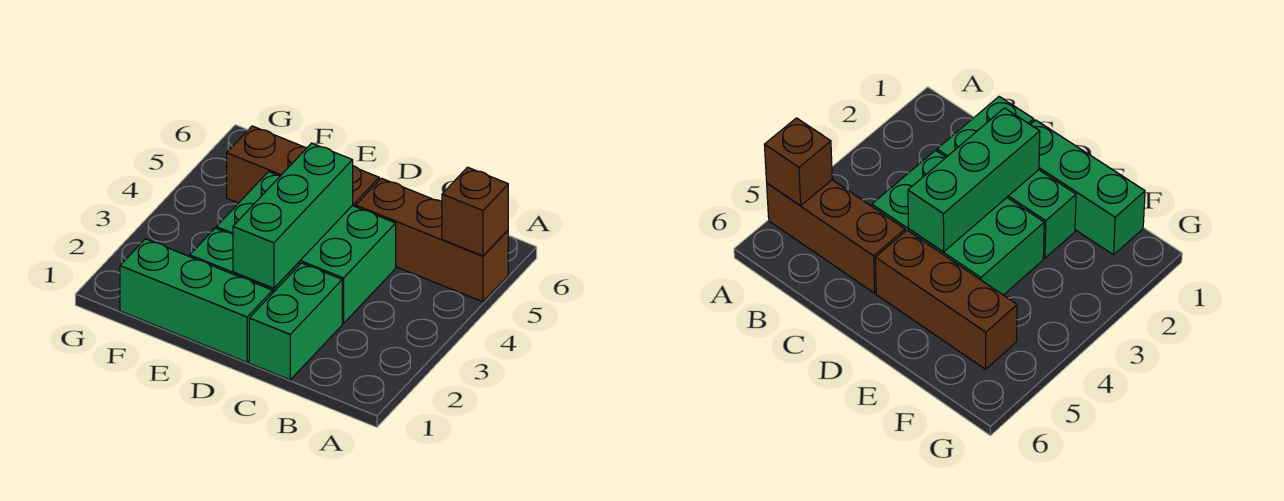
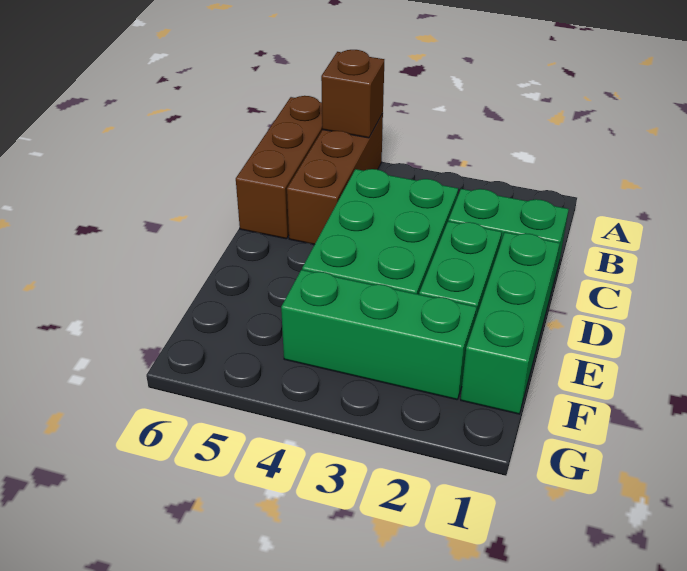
green brick D2:D4 level 2 -> green brick F2:F4 level 1
brown brick D5:F5 level 1 -> brown brick A6:C6 level 1

